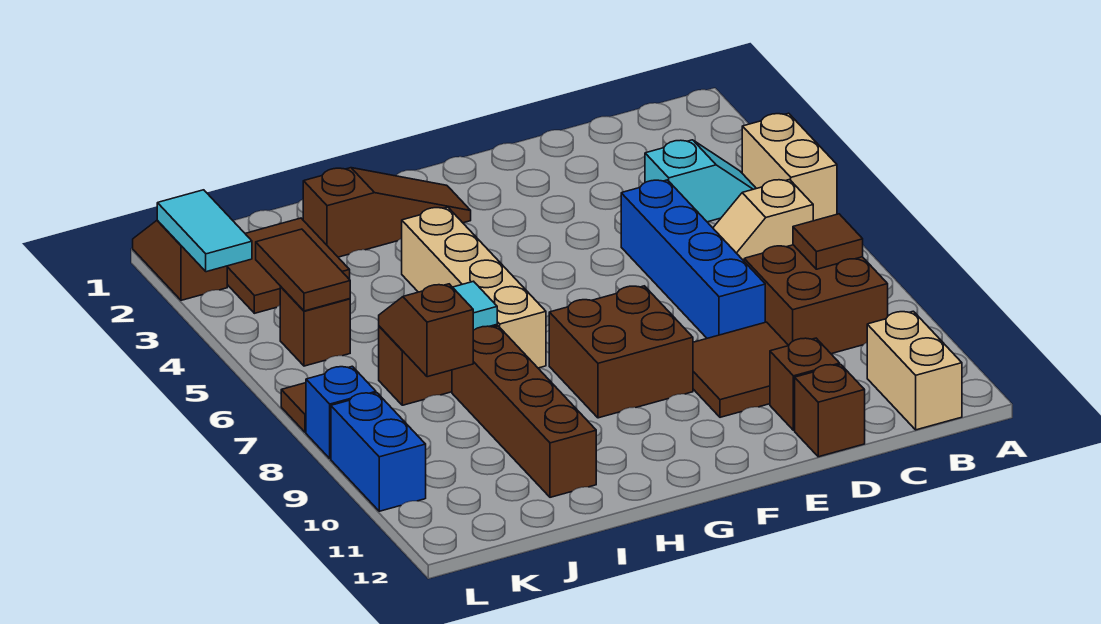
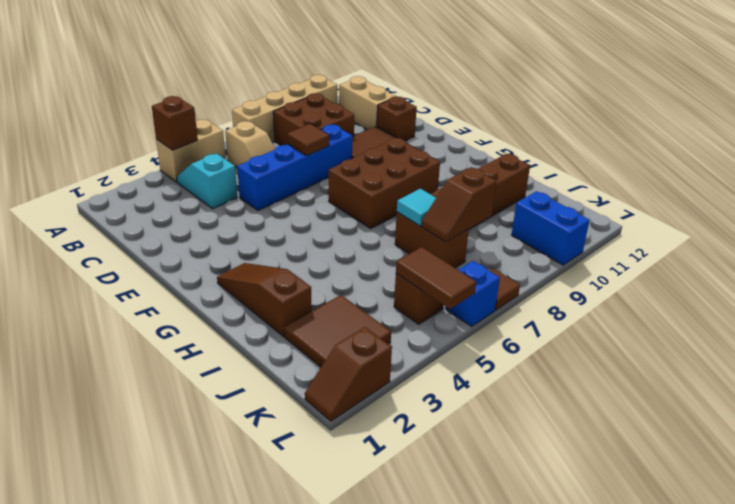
brown tile B8 level 2 -> brown tile D7 level 2
tan brick B11:B12 level 1 -> tan brick B11:C11 level 1
brown brick D12 level 1 -> brown brick A4 level 2
brown brick F8:G9 level 1 -> brown brick F7:G9 level 1
tan brick H4:H7 level 1 -> tan brick A7:A10 level 1
brown tile K4:K5 level 2 -> brown tile K5:L5 level 2
cyan tile L2:L3 level 2 -> none
blue brick L8 level 1 -> blue brick L6 level 1
blue brick L9:L10 level 1 -> blue brick K10:L10 level 1

